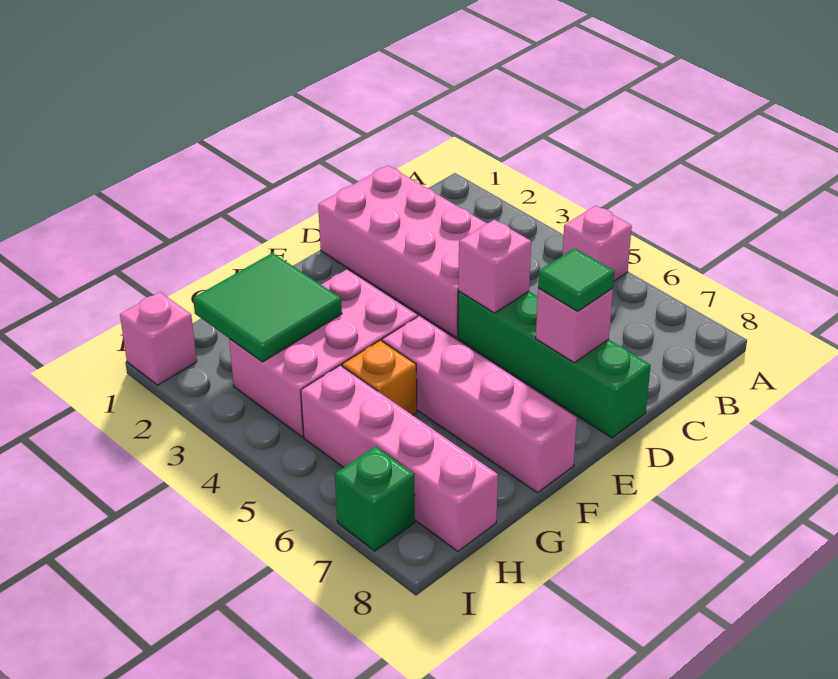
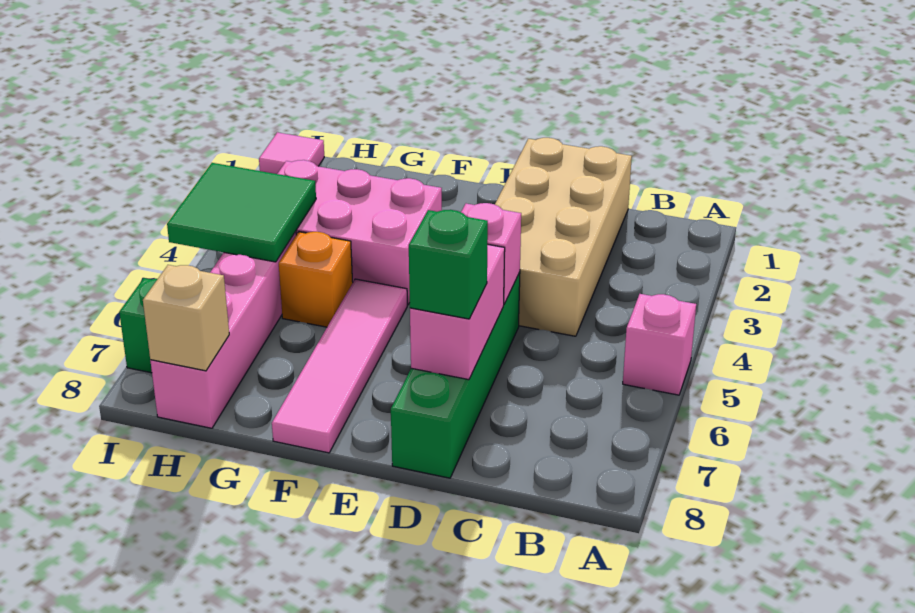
pink brick C1:D4 level 1 -> tan brick C1:D4 level 1
pink brick D7 level 2 -> pink brick D6:D7 level 2
green tile D7 level 3 -> green brick D7 level 3
pink brick F5:F8 level 1 -> pink tile F5:F8 level 1
green tile G2:H3 level 2 -> green tile H4:I5 level 2
none -> tan brick H8 level 2
pink brick I1 level 1 -> pink tile I1 level 1

